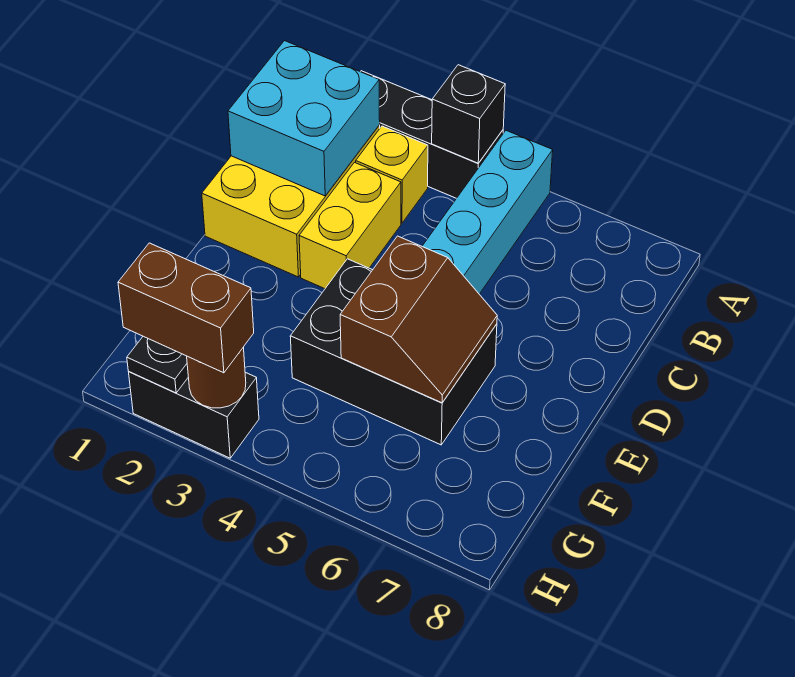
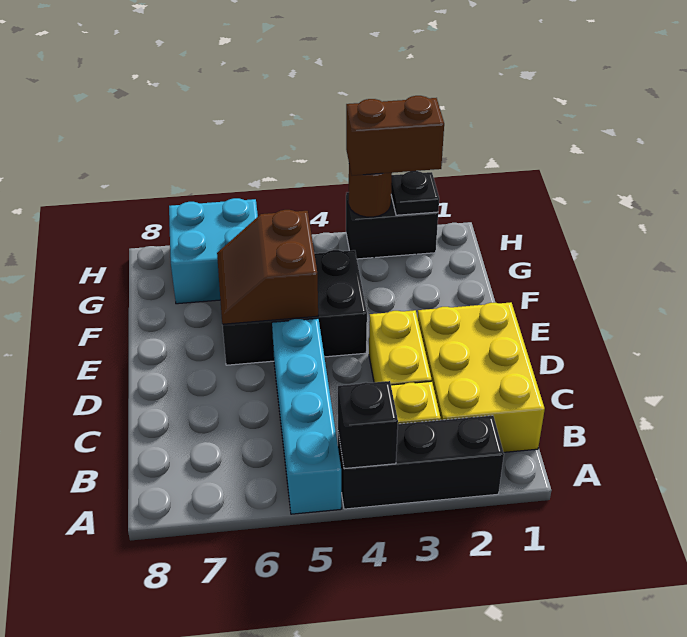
cyan brick B1:C2 level 2 -> cyan brick G6:H7 level 1

